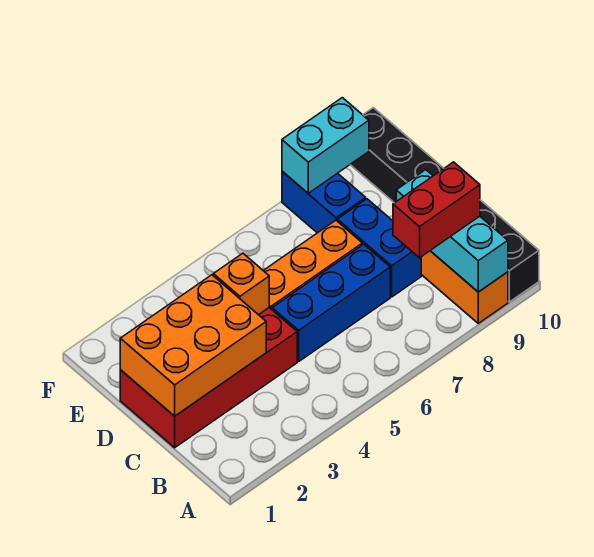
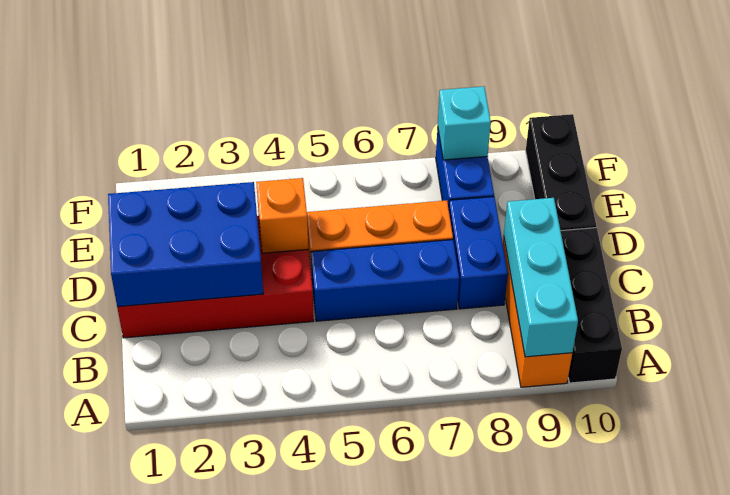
red brick B8:B9 level 3 -> none
orange brick C1:D3 level 2 -> blue brick C1:D3 level 2
cyan brick F8:F9 level 2 -> cyan brick F8 level 2

